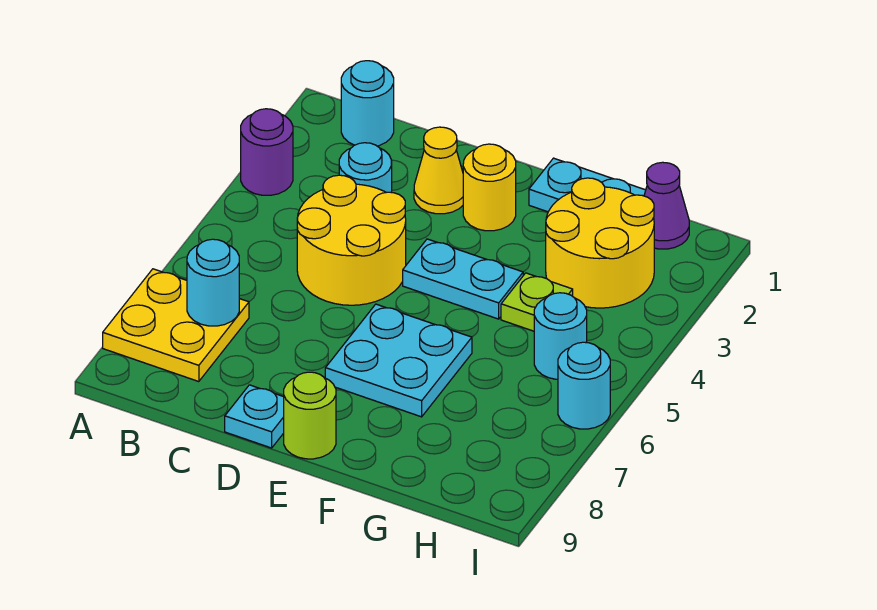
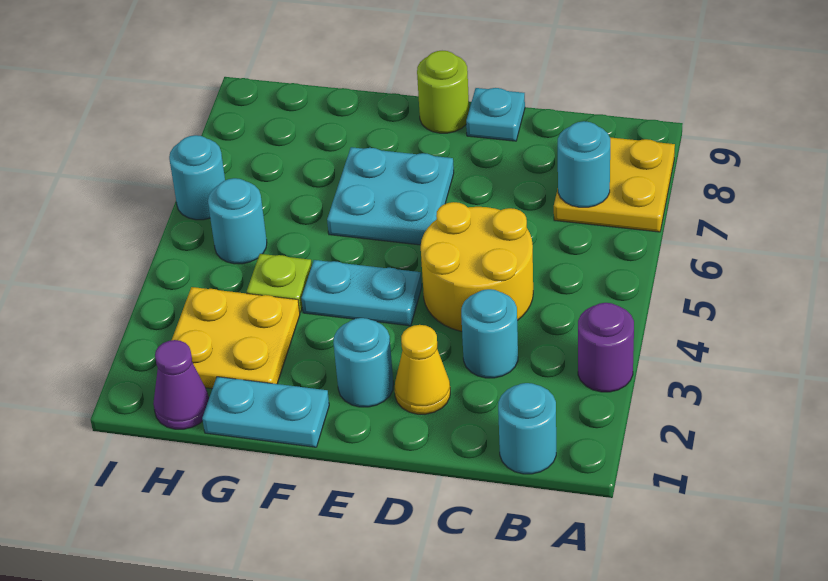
yellow round brick E2 level 1 -> cyan round brick E2 level 1
yellow round brick G2:H3 level 1 -> yellow plate G2:H3 level 1

